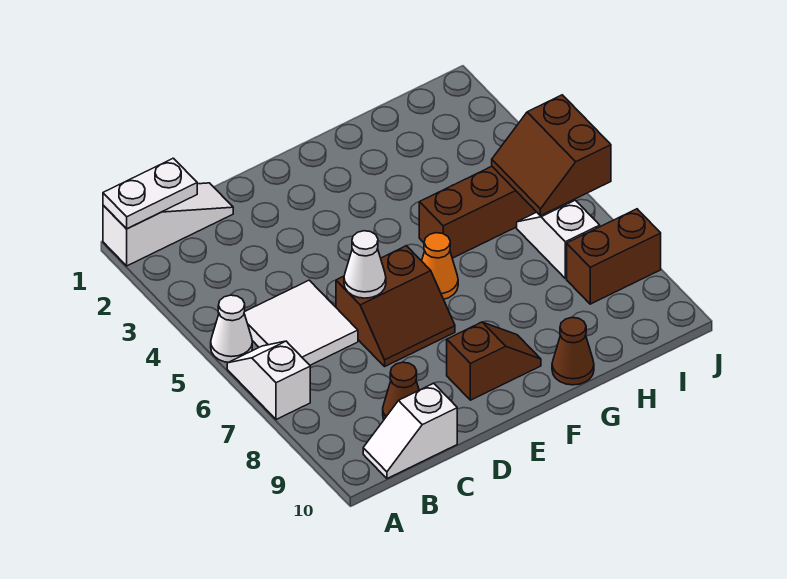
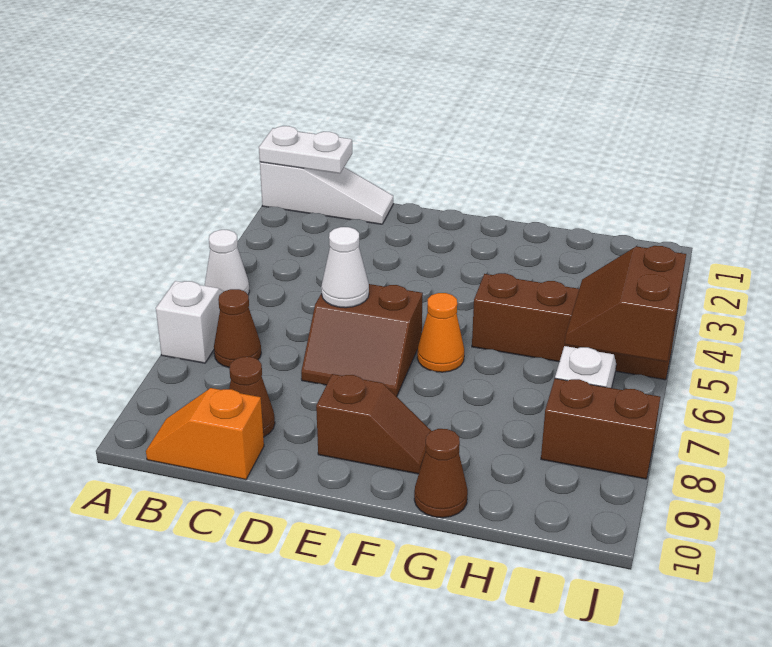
white tile B5:C6 level 1 -> none
none -> brown cone B7 level 1
white slope B10:C10 level 1 top C -> orange slope B10:C10 level 1 top C

